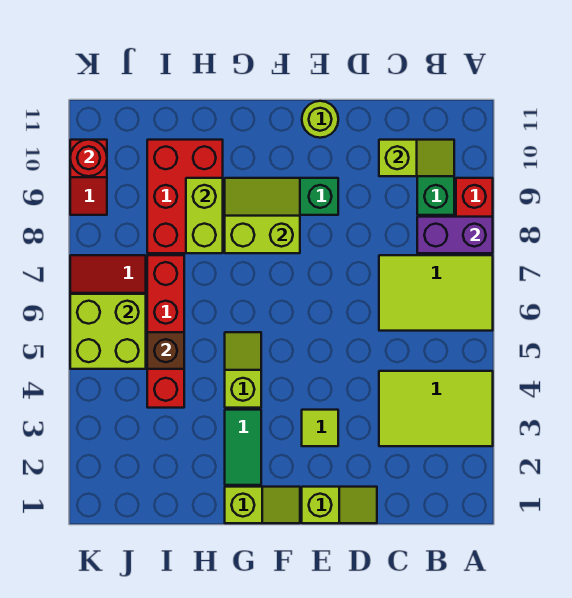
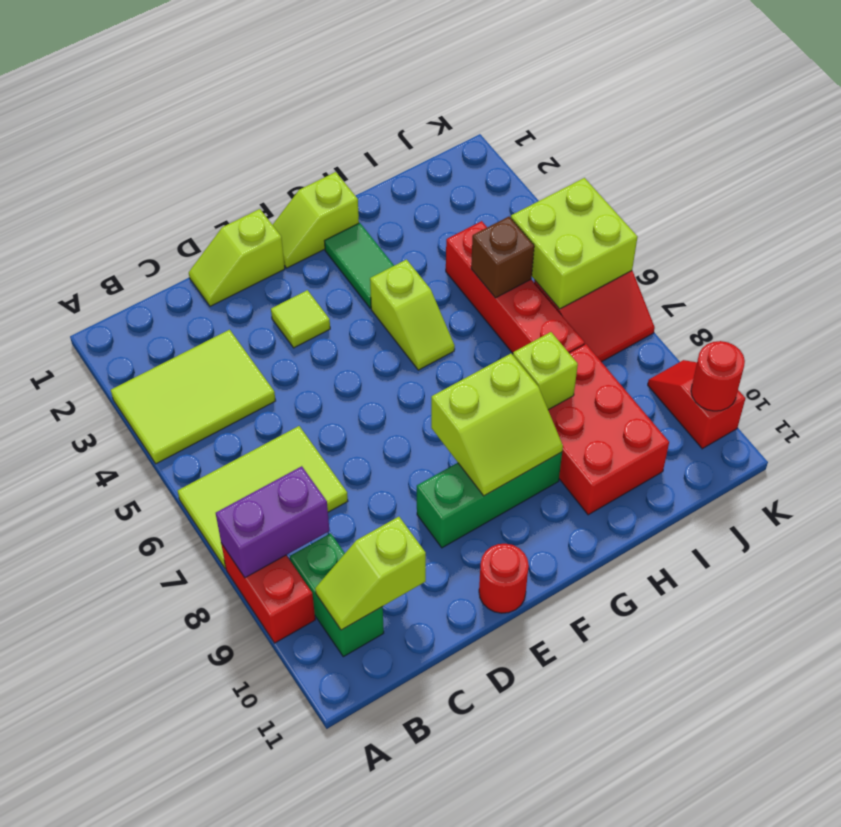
lime round brick E11 level 1 -> red round brick E11 level 1
lime brick H8:H9 level 2 -> lime brick H8 level 2

